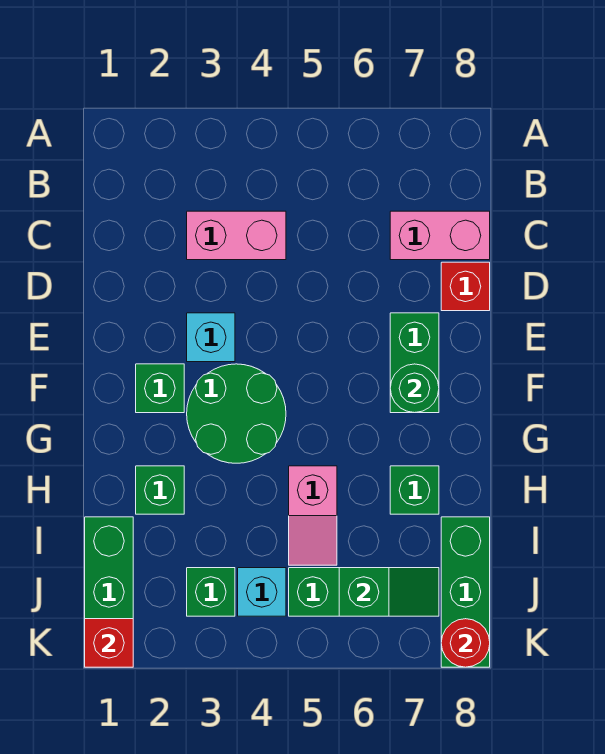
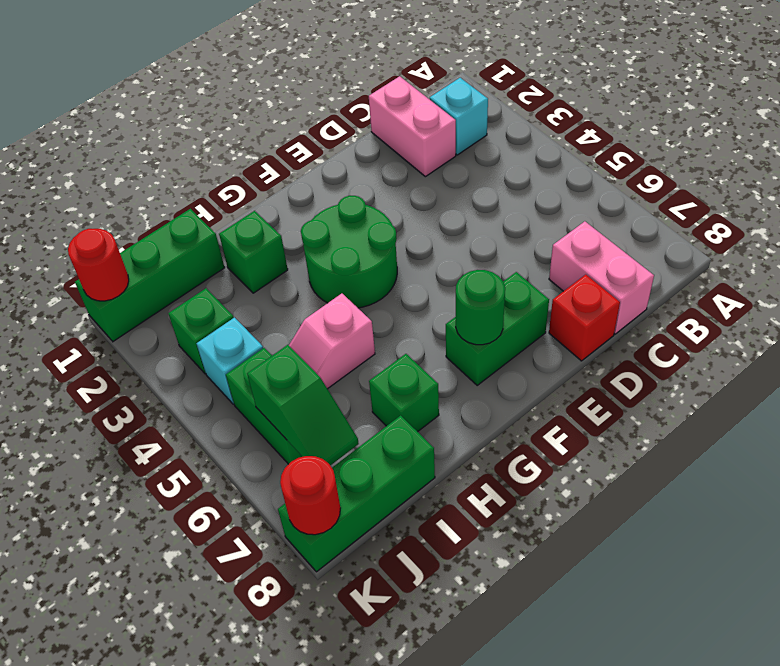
pink brick C3:C4 level 1 -> pink brick C1:C2 level 1
cyan brick E3 level 1 -> cyan brick B2 level 1
green brick F2 level 1 -> none
red brick K1 level 2 -> red round brick K1 level 2

